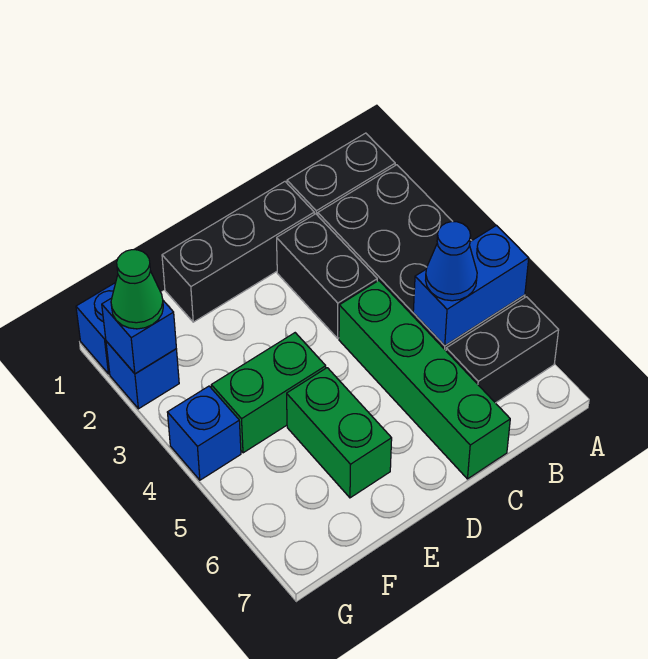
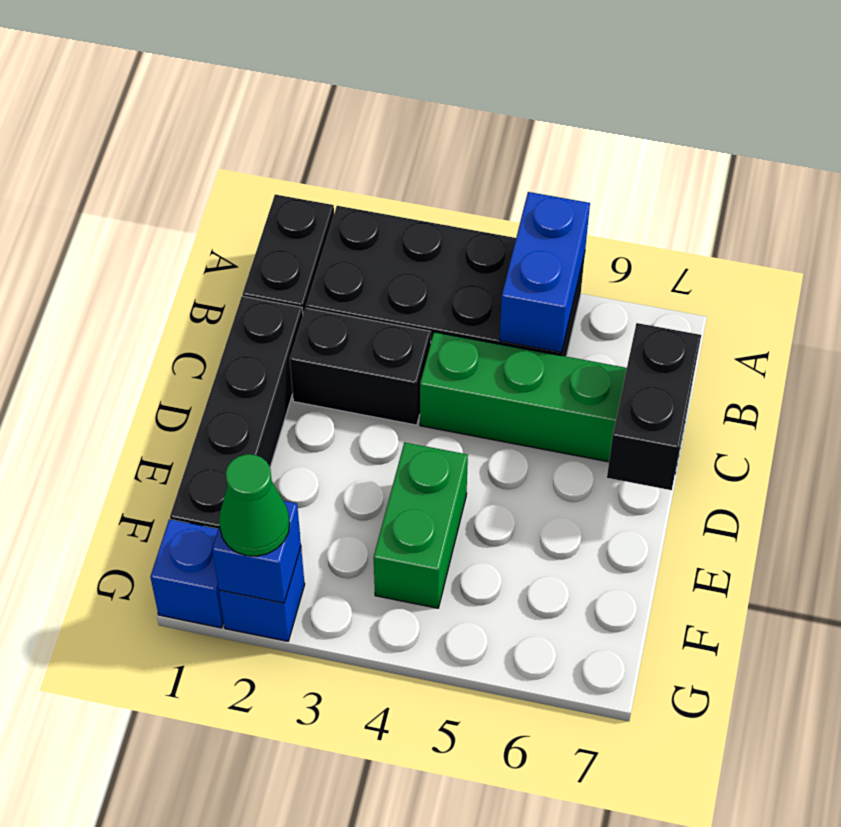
black brick A6:B6 level 1 -> black brick C7:D7 level 2
blue cone B5 level 3 -> none
black brick C1:E1 level 1 -> black brick C1:F1 level 1
green brick E5:E6 level 1 -> none
blue brick G4 level 1 -> none

